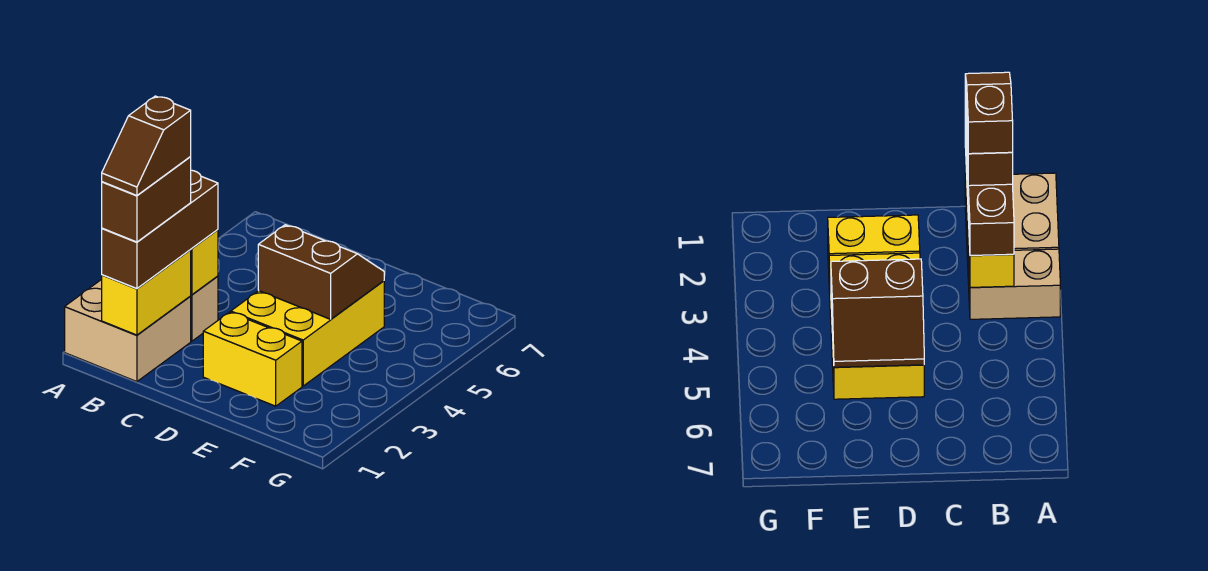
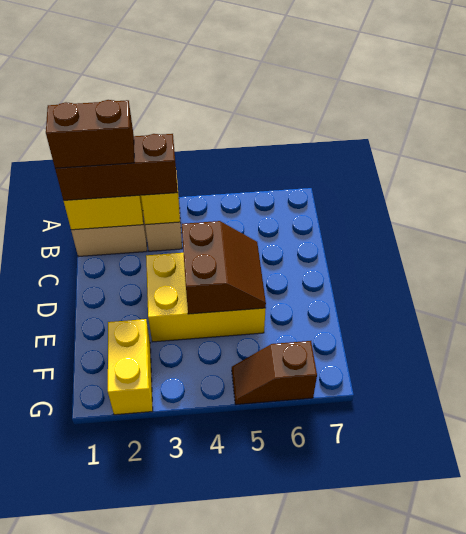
brown slope B1:B2 level 5 top 2 -> brown slope G5:G6 level 1 top 6
yellow brick D2:E2 level 1 -> yellow brick F2:G2 level 1

